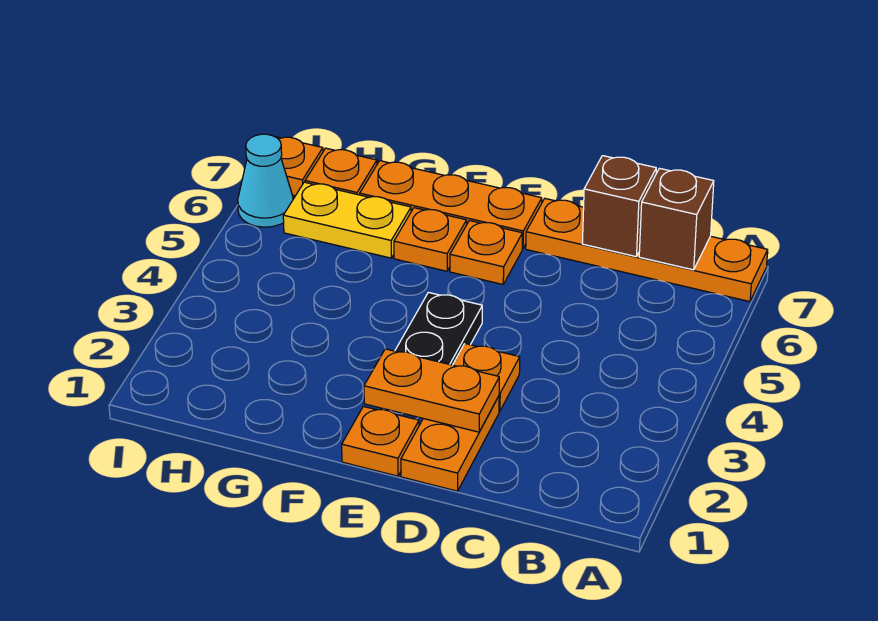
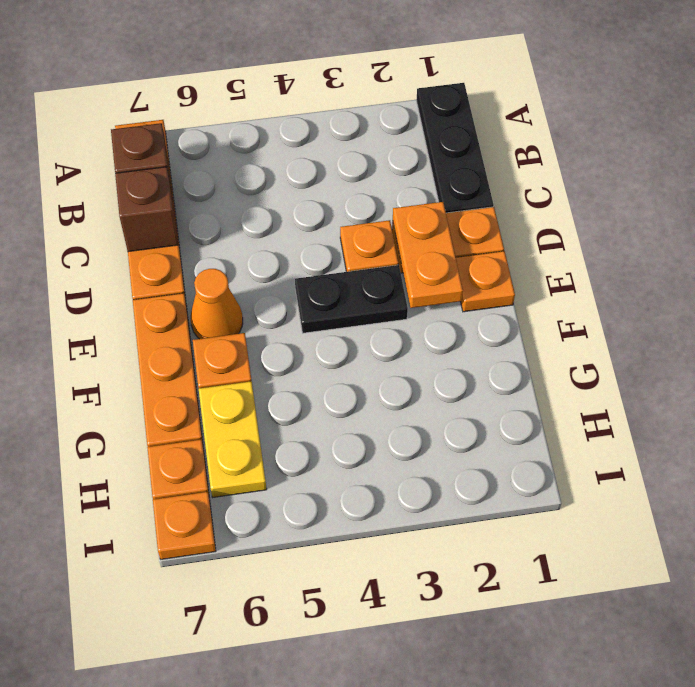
none -> black plate A1:C1 level 1
orange plate E6 level 1 -> orange cone E6 level 1
cyan cone I6 level 1 -> none

